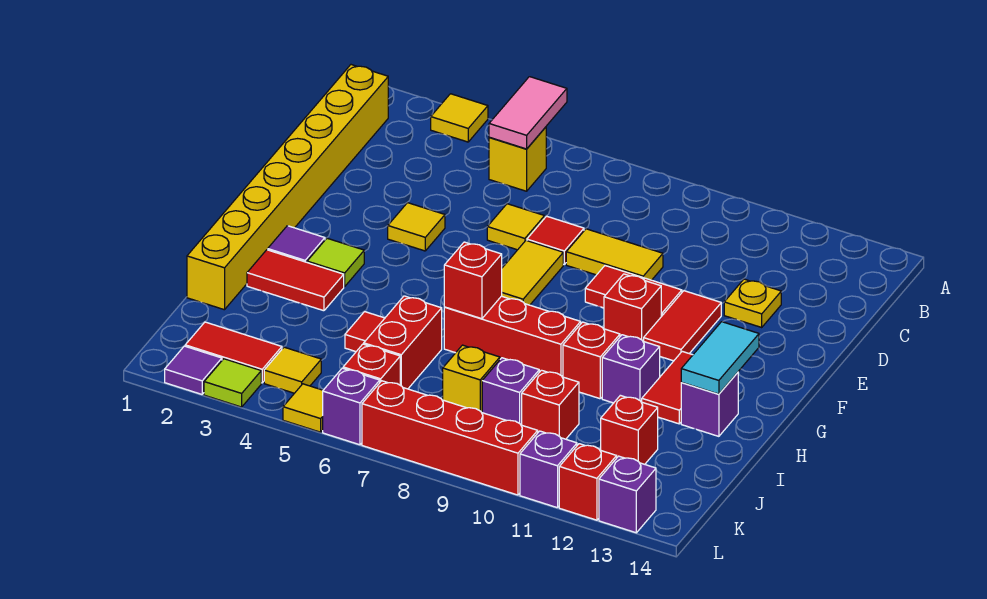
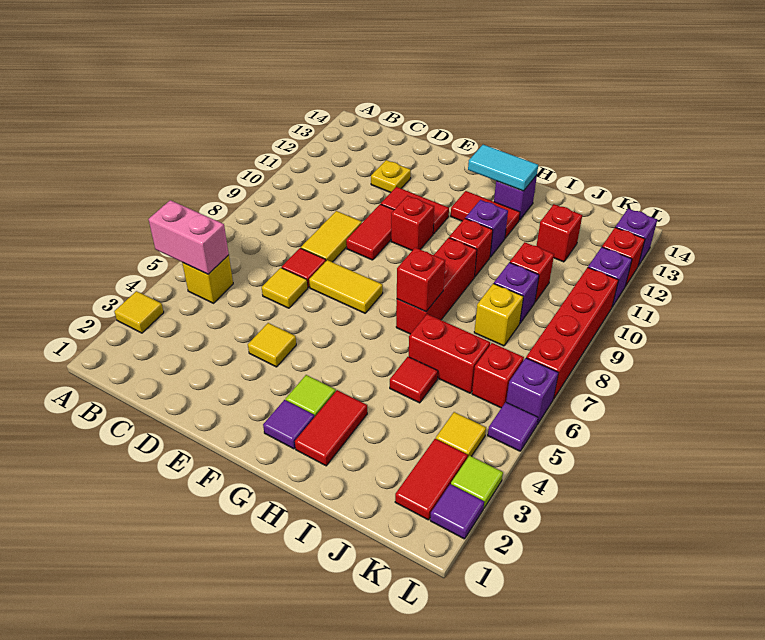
pink tile A5:B5 level 2 -> pink brick A5:B5 level 2
yellow brick B1:I1 level 1 -> none
yellow tile L5 level 1 -> purple tile L5 level 1

